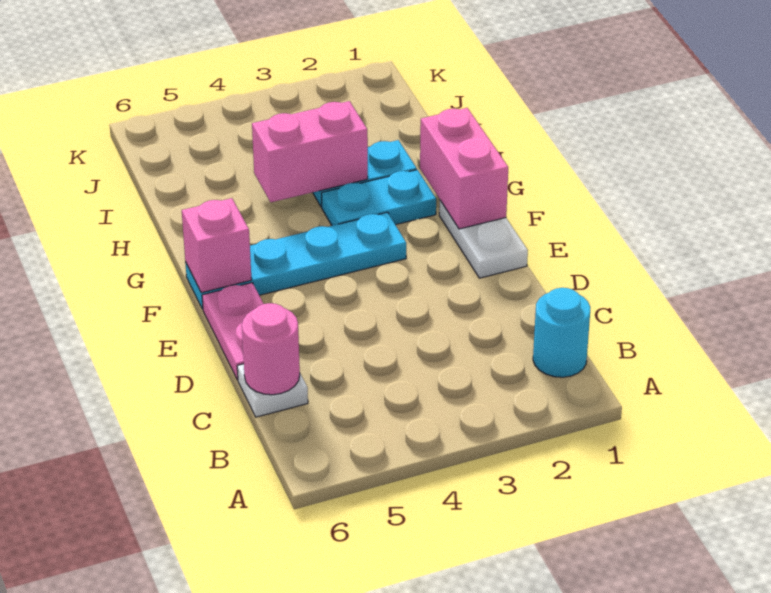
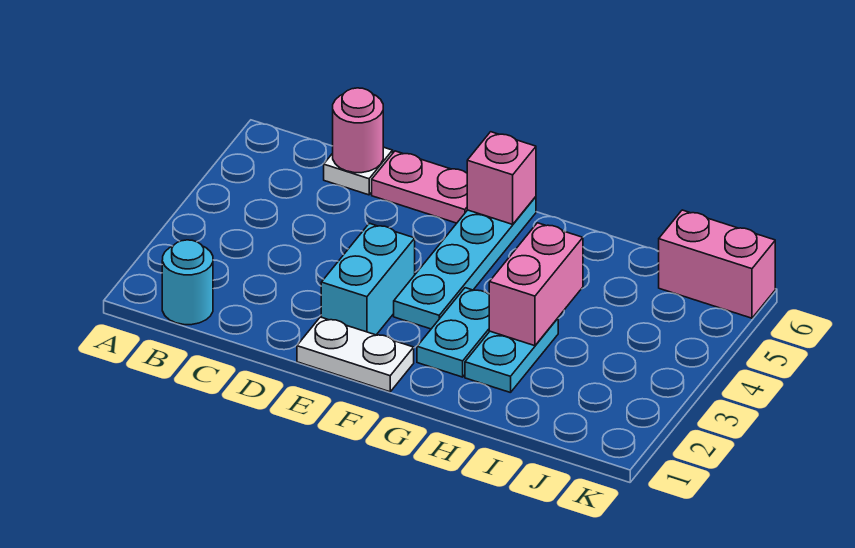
none -> cyan brick E2:E3 level 1
pink brick F1:G1 level 2 -> pink brick J6:K6 level 1

